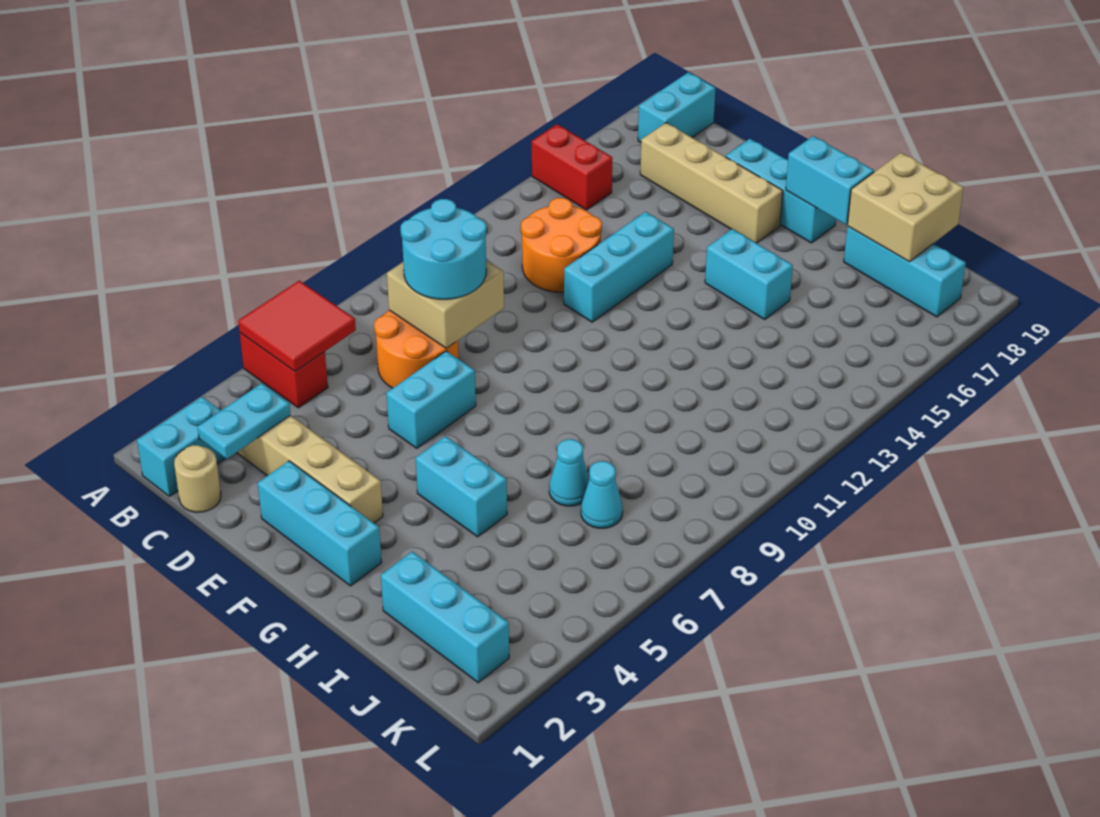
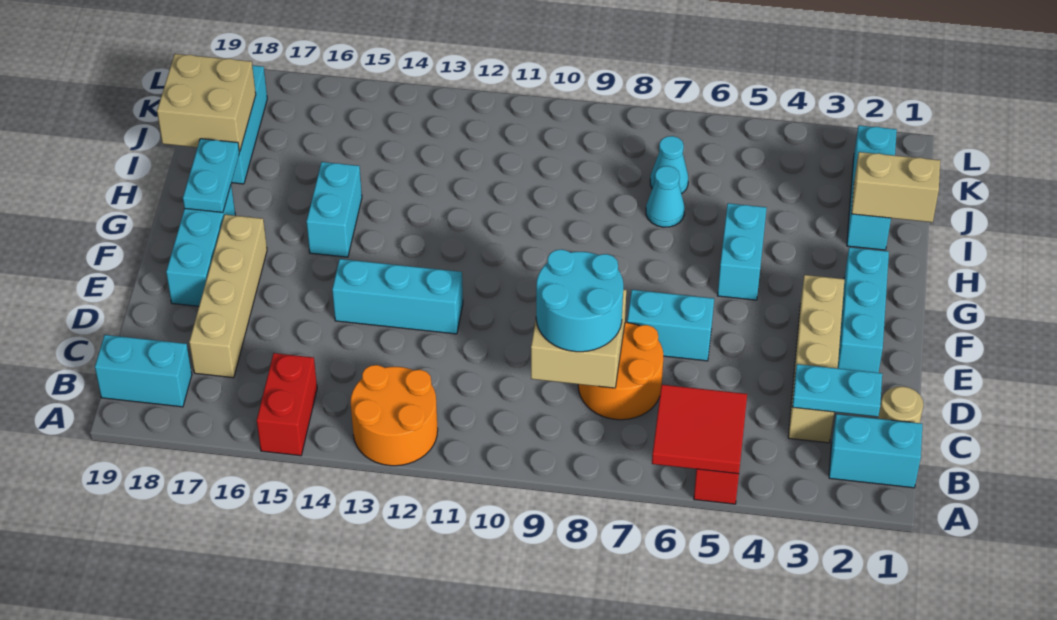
orange round brick C12:D13 level 1 -> orange round brick A12:B13 level 1
cyan brick G18:H18 level 2 -> cyan plate G18:H18 level 2
none -> tan brick I1:I2 level 2

